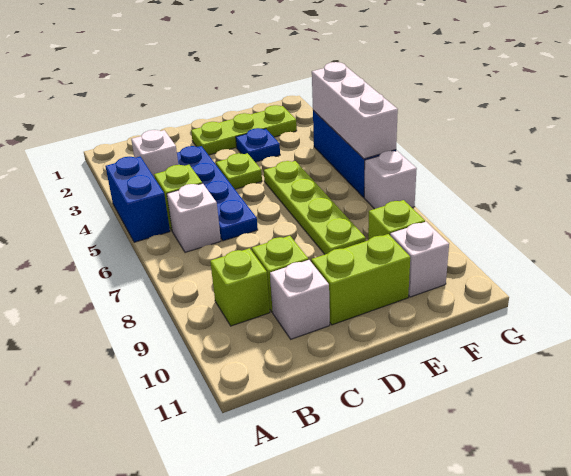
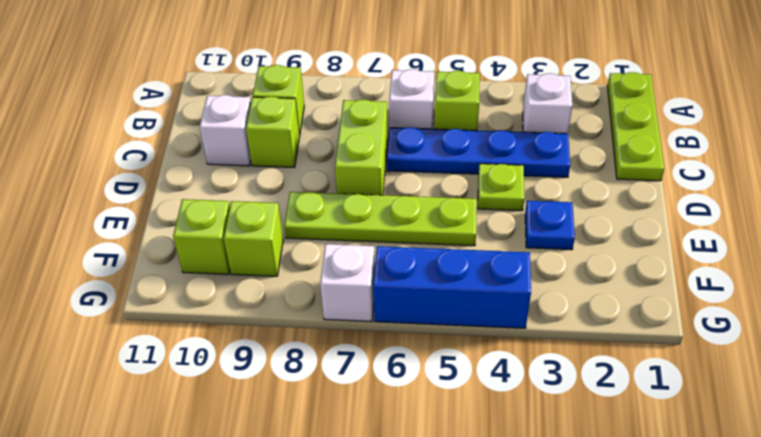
blue brick A4:A5 level 1 -> none
lime plate D2:F2 level 1 -> lime plate A1:C1 level 1
lime brick D10:E10 level 1 -> lime brick C7:D7 level 1
white brick F10 level 1 -> lime brick F10 level 1
white brick G4:G6 level 2 -> none

